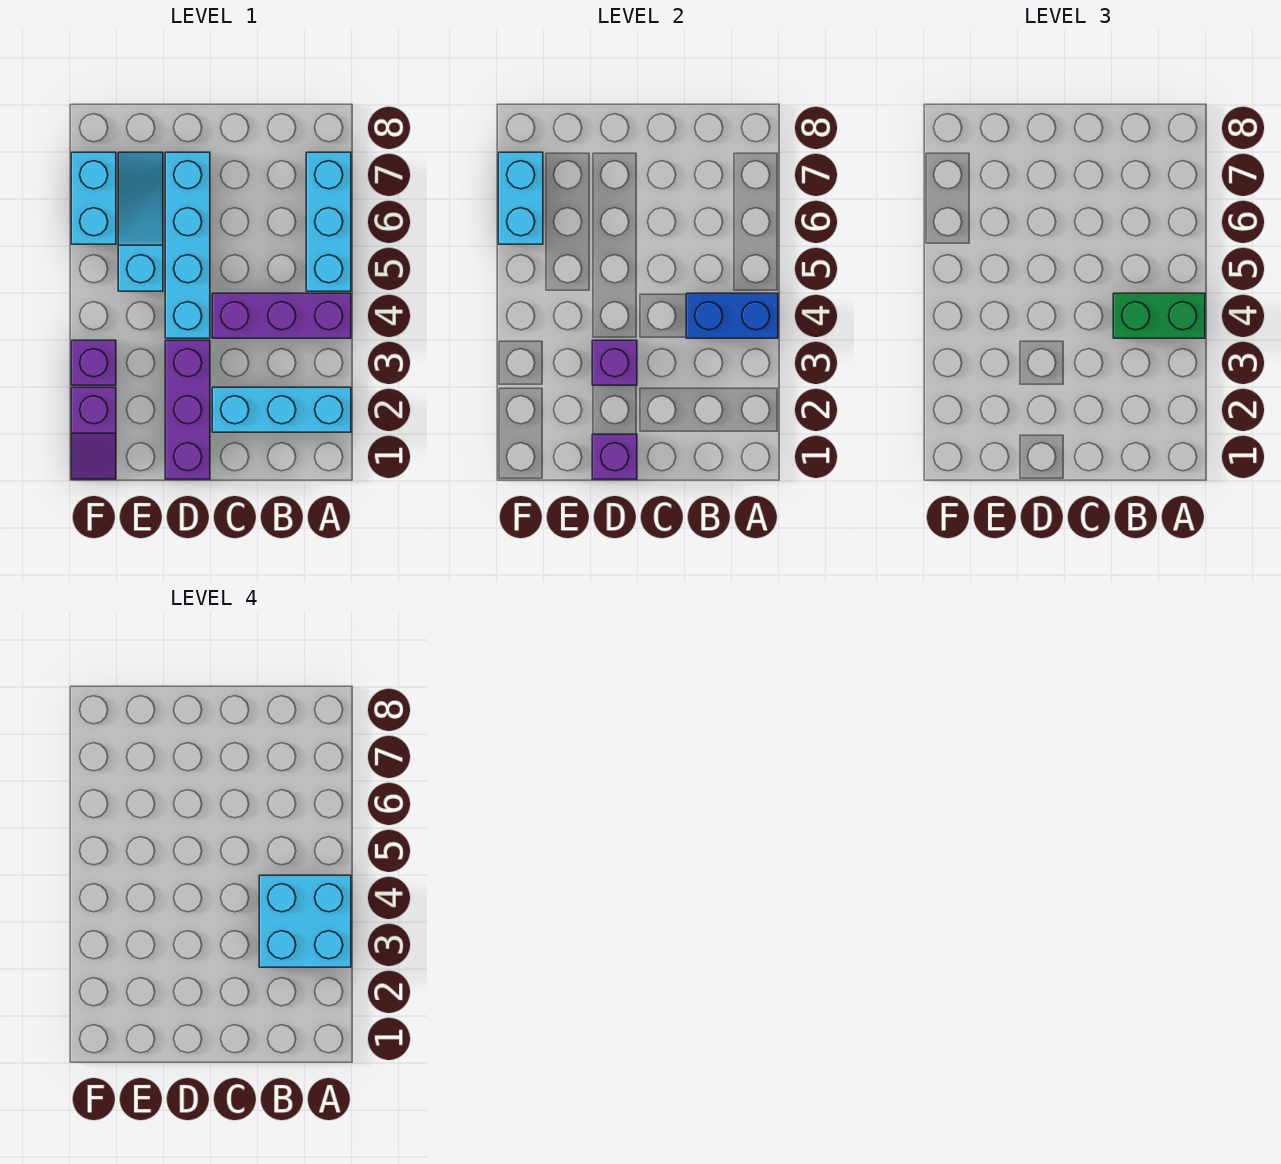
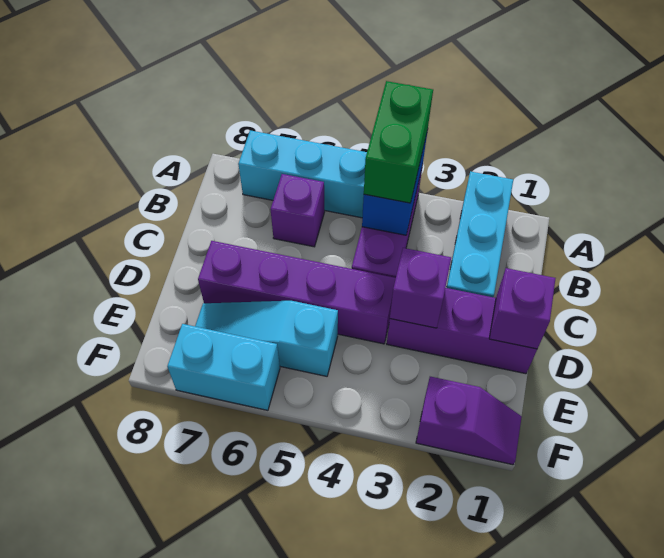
cyan brick A3:B4 level 4 -> none
cyan brick D4:D7 level 1 -> purple brick D4:D7 level 1
purple brick F3 level 1 -> purple brick B6 level 1
cyan brick F6:F7 level 2 -> none

